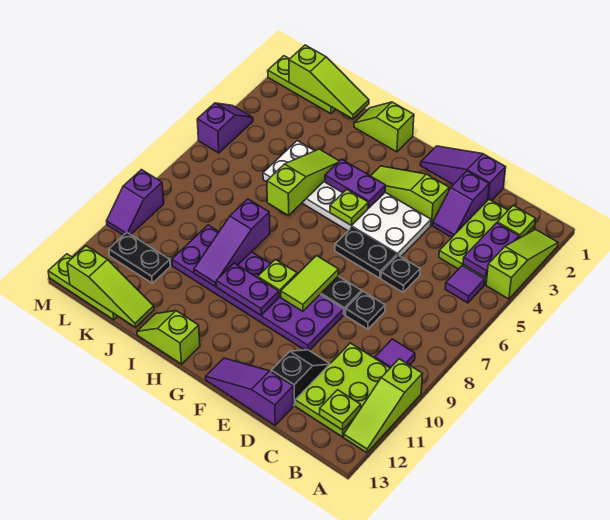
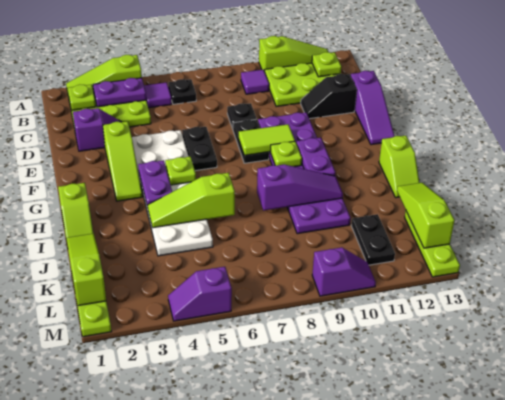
purple slope D1:F1 level 1 top D -> none
black plate D6 level 1 -> black plate B6 level 1

